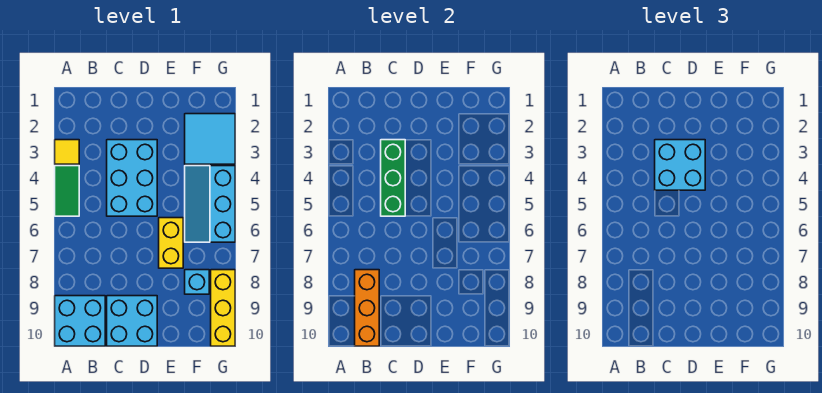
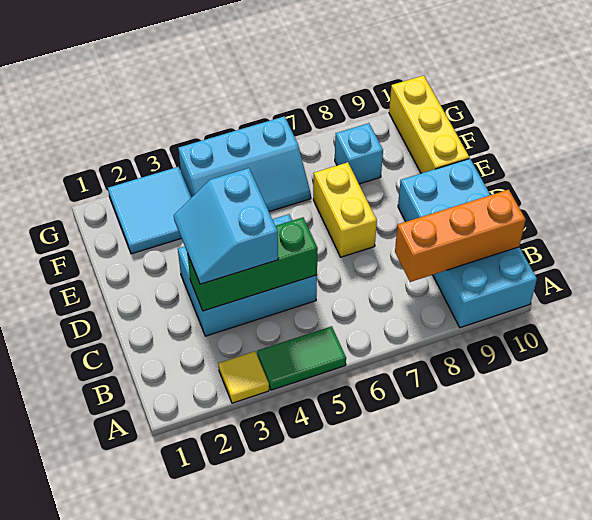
cyan brick C3:D4 level 3 -> cyan slope C3:D4 level 3 top 4
yellow brick E6:E7 level 1 -> yellow brick D7:E7 level 1
yellow brick G8:G10 level 1 -> yellow brick E10:G10 level 1

